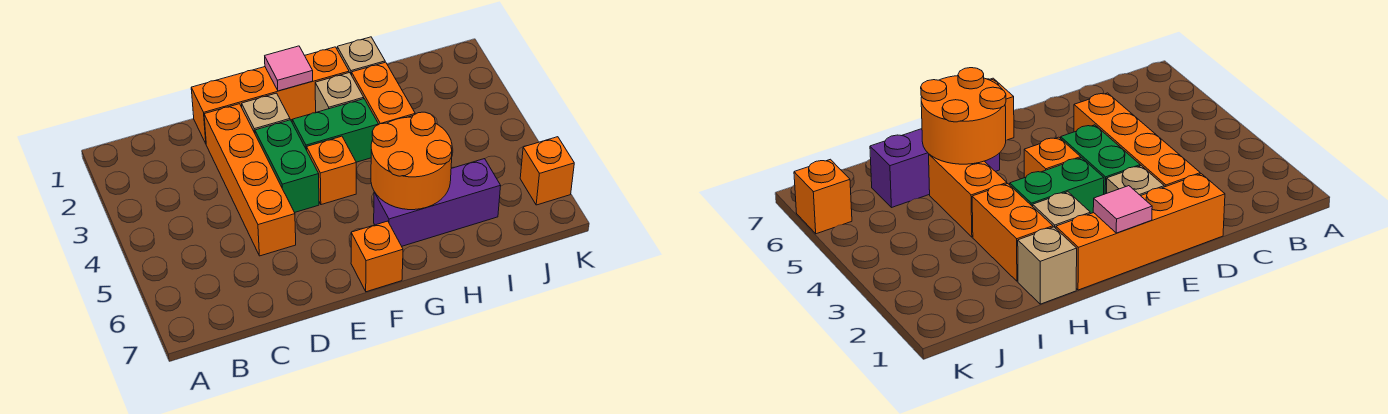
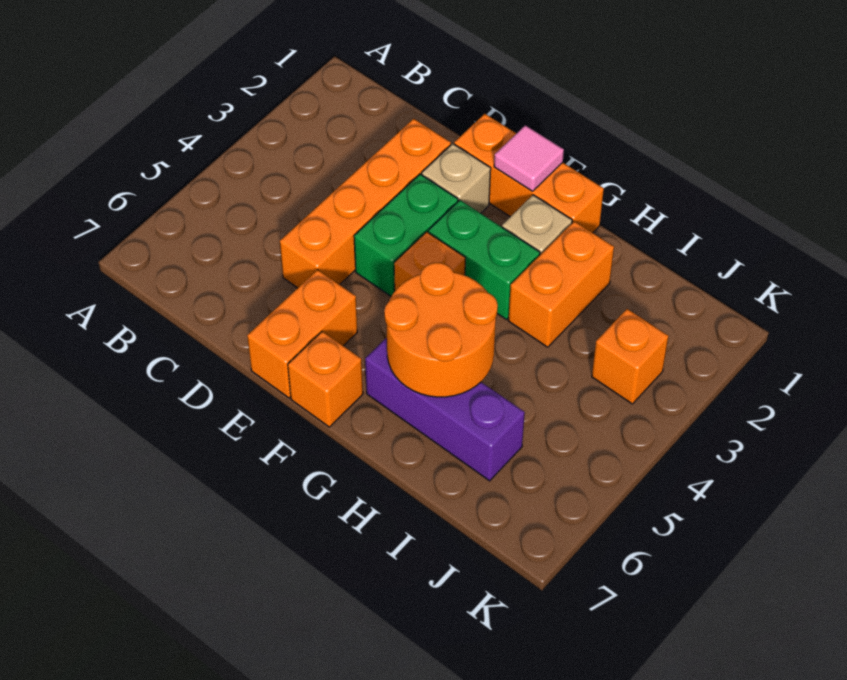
orange brick D1:G1 level 1 -> orange brick E1:G1 level 1
tan brick H1 level 1 -> none
orange brick H4:H5 level 1 -> orange brick E6:E7 level 1
orange brick K6 level 1 -> orange brick J3 level 1

